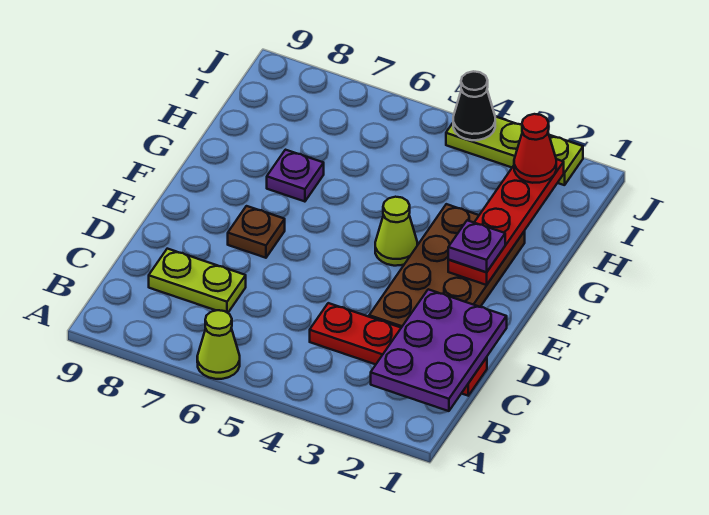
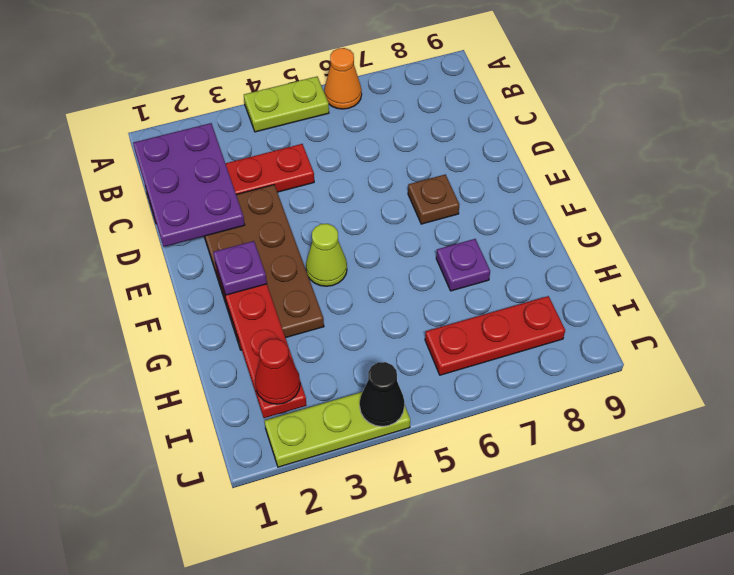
lime cone A6 level 1 -> orange cone A6 level 1
lime plate C7:C8 level 1 -> lime plate A4:A5 level 1
none -> red plate I6:I8 level 1

